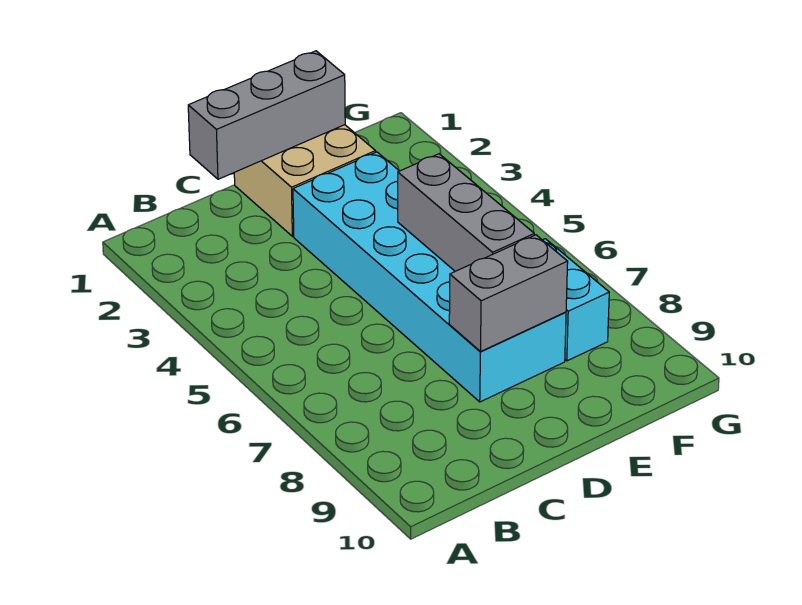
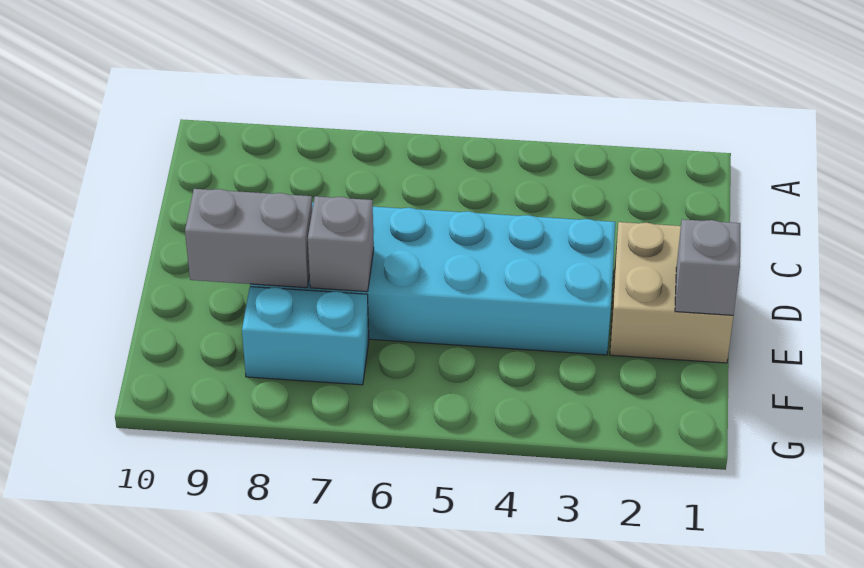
grey brick C1:E1 level 2 -> grey brick E1 level 2
grey brick D8:E8 level 2 -> grey brick E8:E9 level 2
grey brick E5:E7 level 2 -> grey brick E7 level 2

